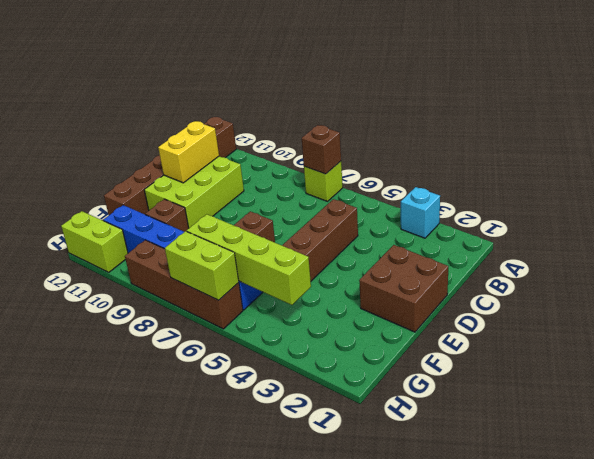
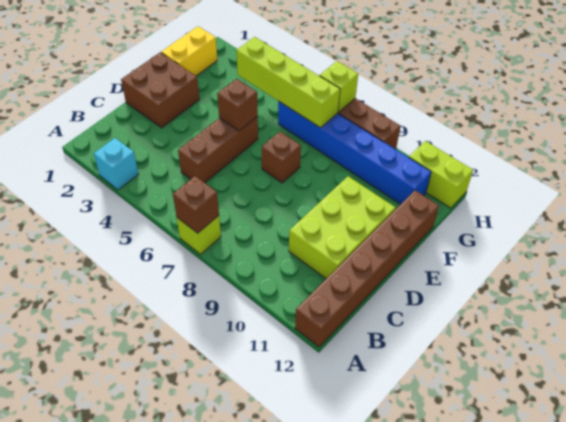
yellow brick C11:D11 level 2 -> yellow brick F1:G1 level 1
brown brick F10 level 1 -> brown brick E5 level 2
lime brick H6:H7 level 2 -> lime brick H7 level 2

